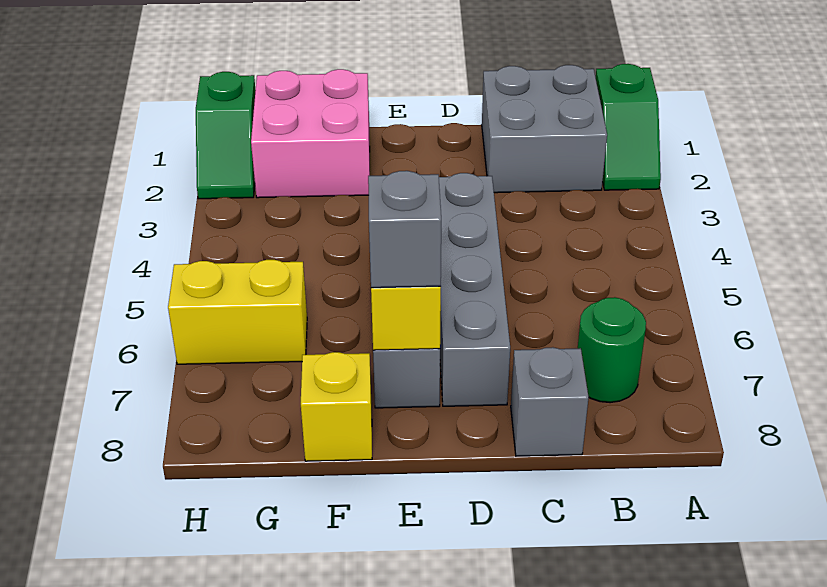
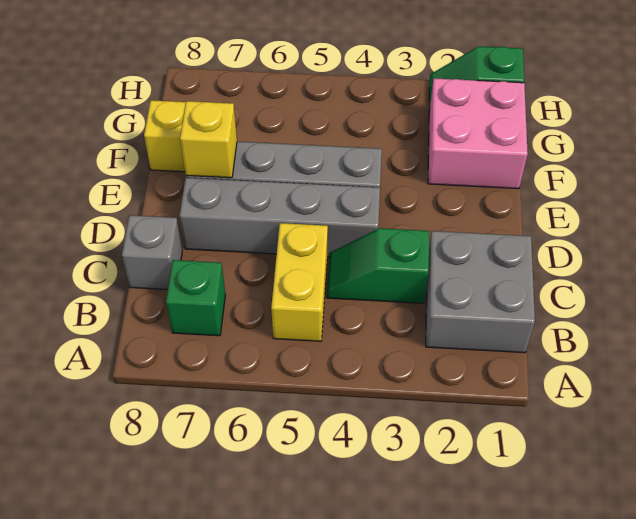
green slope A1:A2 level 1 top 1 -> green slope C3:C4 level 1 top 3
green round brick B7 level 1 -> green brick B7 level 1
grey brick E7 level 3 -> none
yellow brick G6:H6 level 1 -> yellow brick B5:C5 level 1

